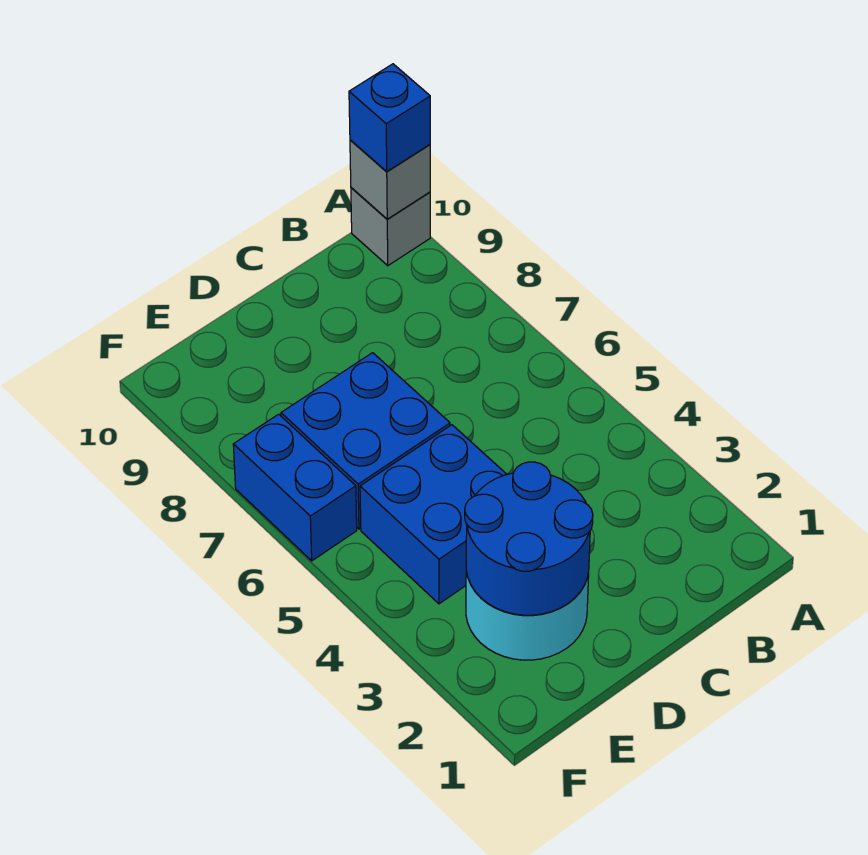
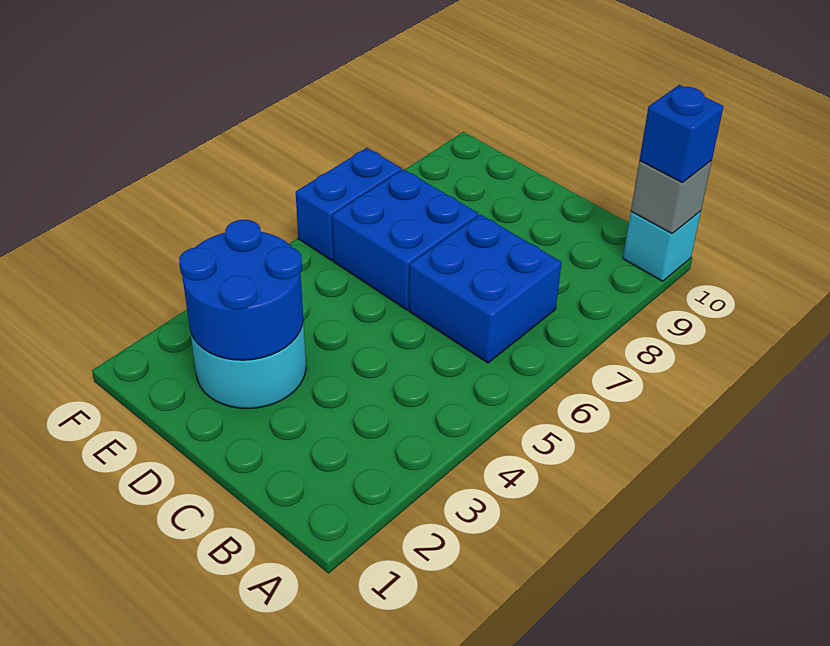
grey brick A10 level 1 -> cyan brick A10 level 1
blue brick D4:E5 level 1 -> blue brick B6:C7 level 1

